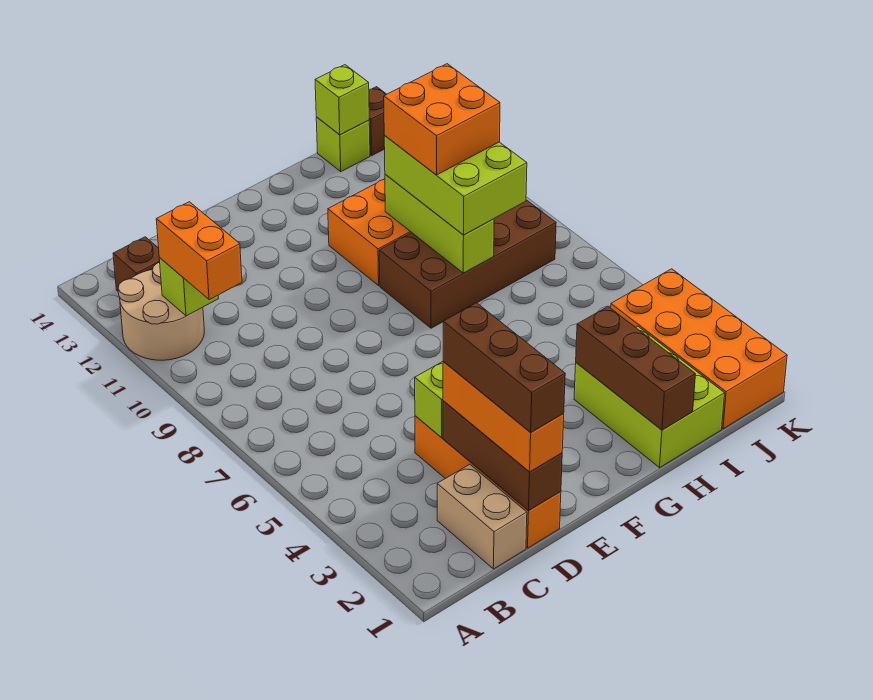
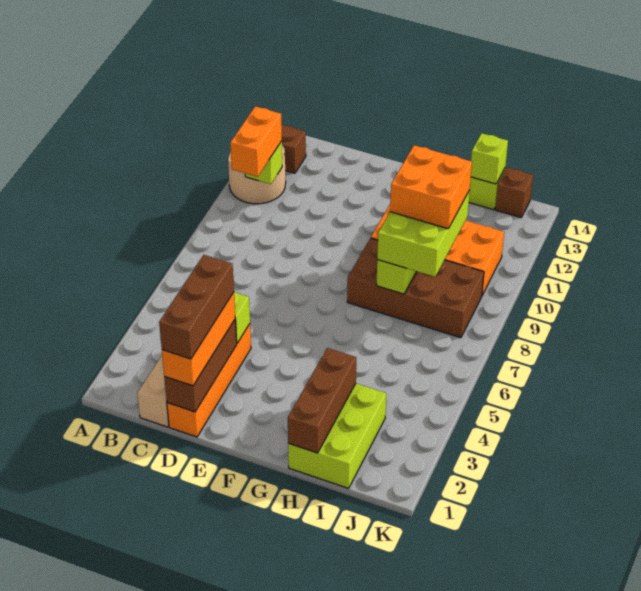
orange brick J1:K4 level 1 -> none

